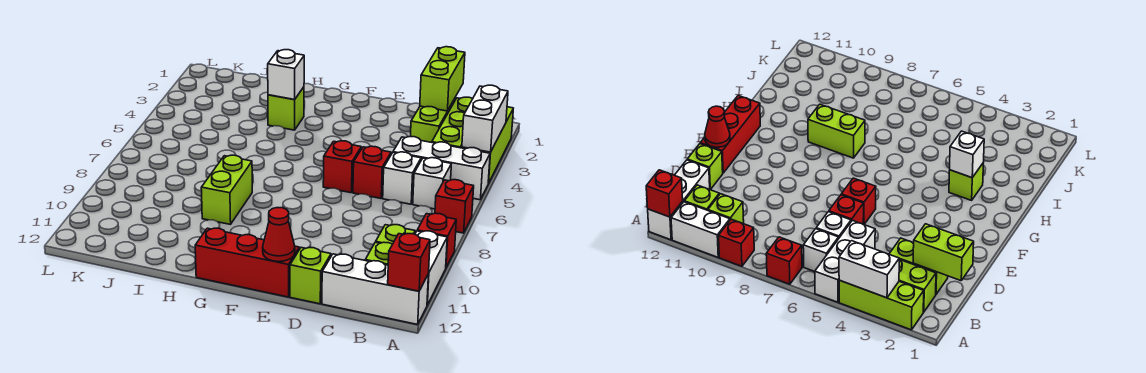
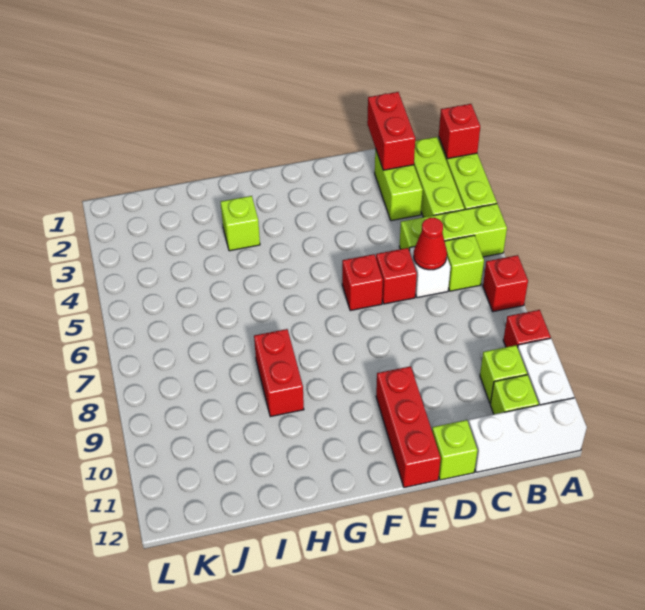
white brick A3:A4 level 2 -> none
white brick A5:C5 level 1 -> lime brick A5:C5 level 1
red brick A12 level 2 -> red brick A2 level 2
white brick B6 level 1 -> lime brick B6 level 1
lime brick C1:C2 level 2 -> red brick C1:C2 level 2
red brick E12:G12 level 1 -> red brick E10:E12 level 1
red cone E12 level 2 -> red cone C6 level 2
white brick H3 level 2 -> none
lime brick H8:H9 level 1 -> red brick H8:H9 level 1

